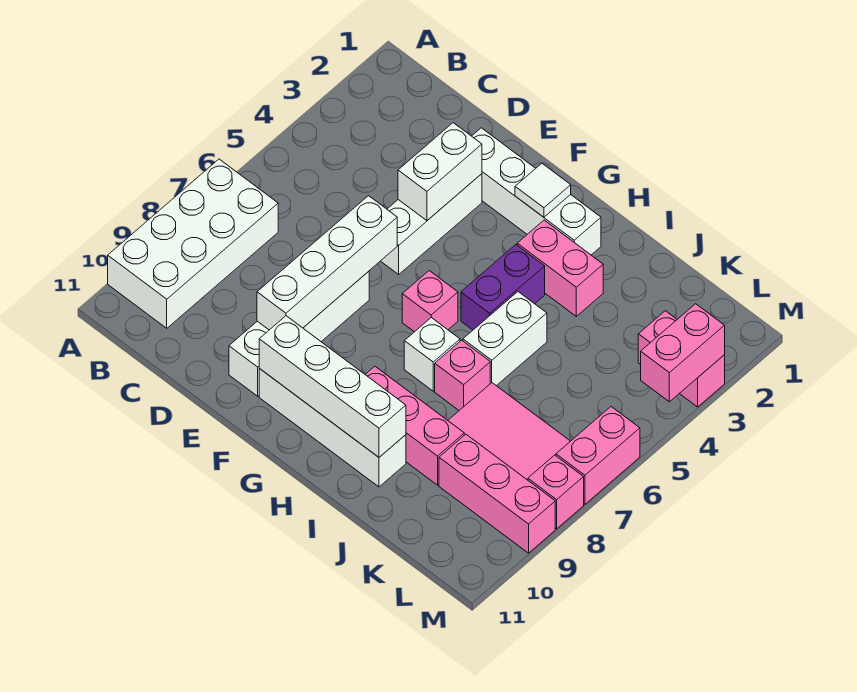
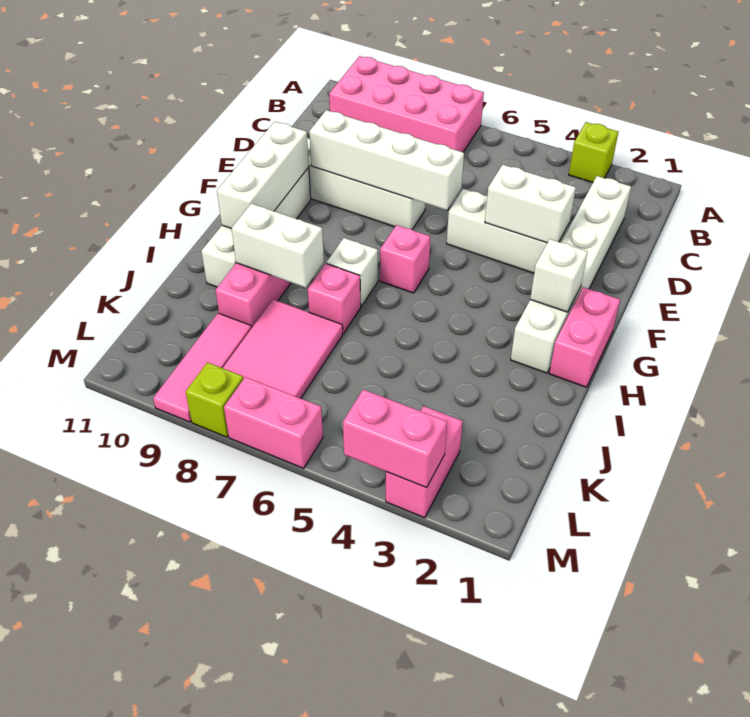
none -> lime brick A3 level 1
white brick A7:B10 level 1 -> pink brick A7:B10 level 1
white brick E2:H2 level 1 -> white brick C2:H2 level 1
white brick F10:I10 level 2 -> white brick F10:H10 level 2
white tile G2 level 2 -> white brick G2 level 2
pink brick H3:I3 level 1 -> pink brick G1:H1 level 1
purple brick H4:H5 level 1 -> none
white brick I5:I6 level 1 -> white brick I8:I9 level 2
pink brick K9:M9 level 1 -> pink tile K9:M9 level 1
pink brick M8 level 1 -> lime brick M8 level 1

